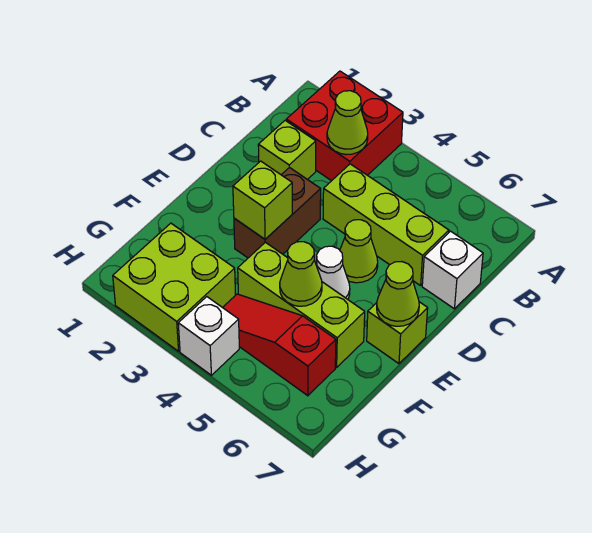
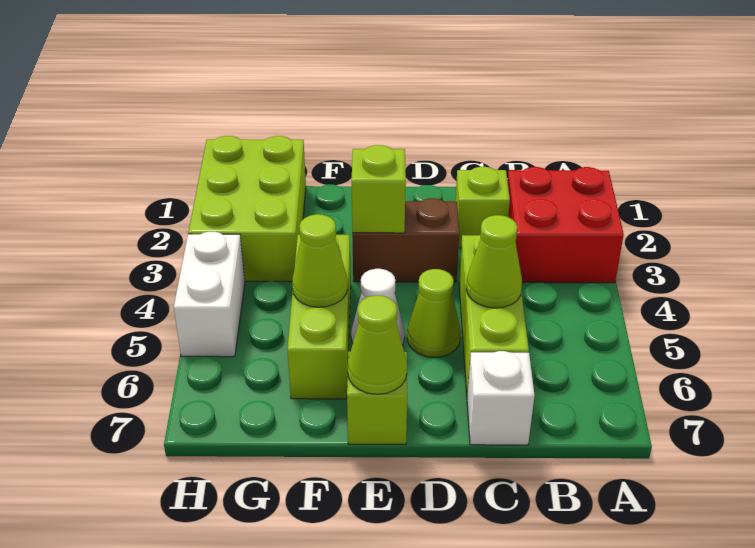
lime cone B3 level 2 -> lime cone C5 level 2
lime brick G2:H3 level 1 -> lime brick G1:H3 level 1
red slope G4:G6 level 1 top 6 -> none
white brick H4 level 1 -> white brick H4:H5 level 1

